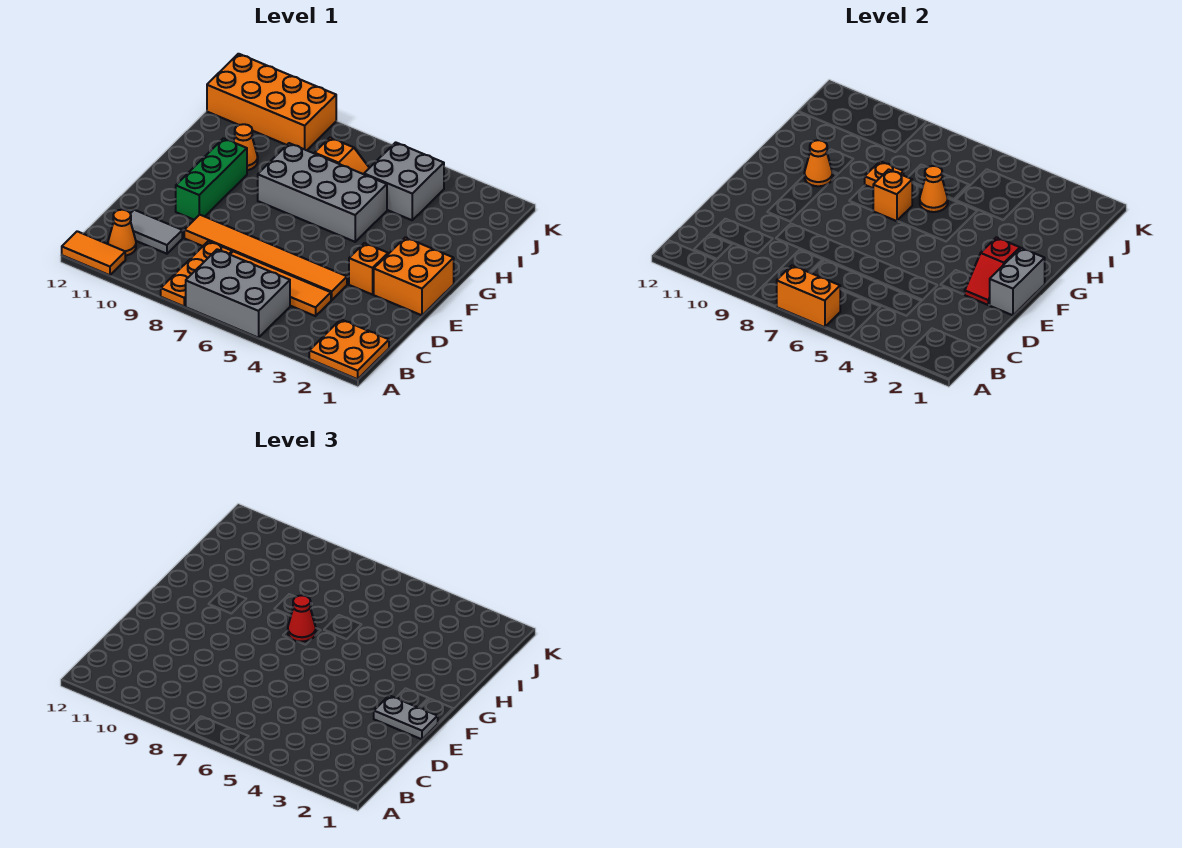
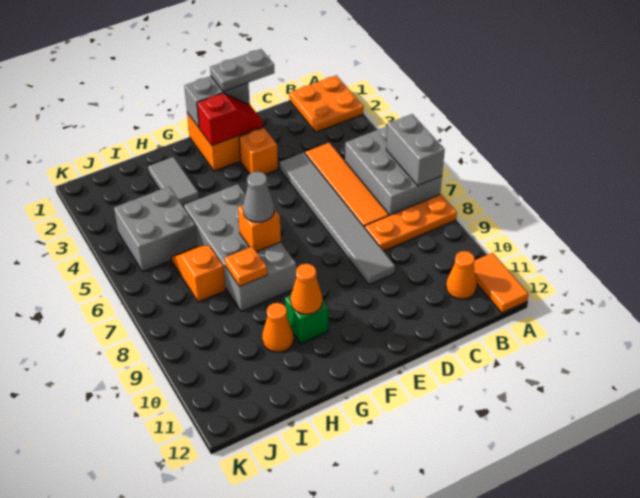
orange brick A6:A7 level 2 -> grey brick A6:A7 level 2
grey tile C10:C11 level 1 -> grey tile H2:H3 level 1
orange tile D4:D9 level 1 -> grey tile D4:D9 level 1
grey plate E1:E2 level 3 -> grey plate D1:E1 level 3
green brick E10:G10 level 1 -> green brick G10 level 1
red cone G7 level 3 -> grey cone G7 level 3
orange cone H6 level 2 -> none
orange brick J9:K12 level 1 -> none

